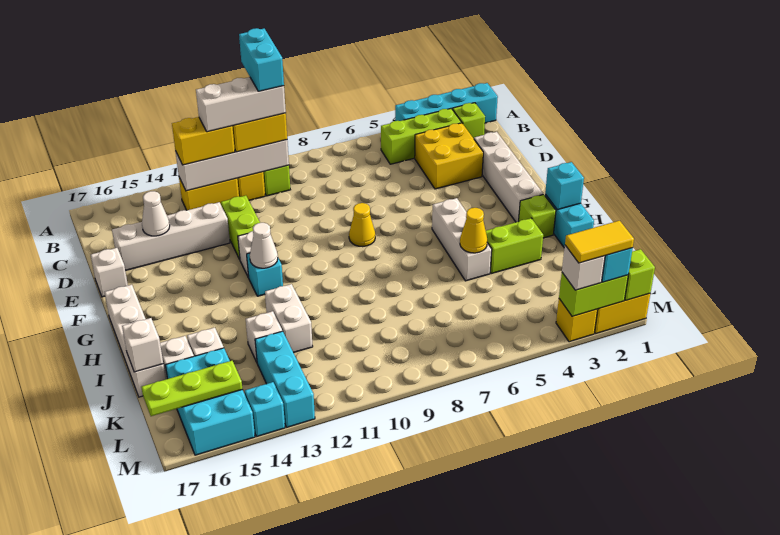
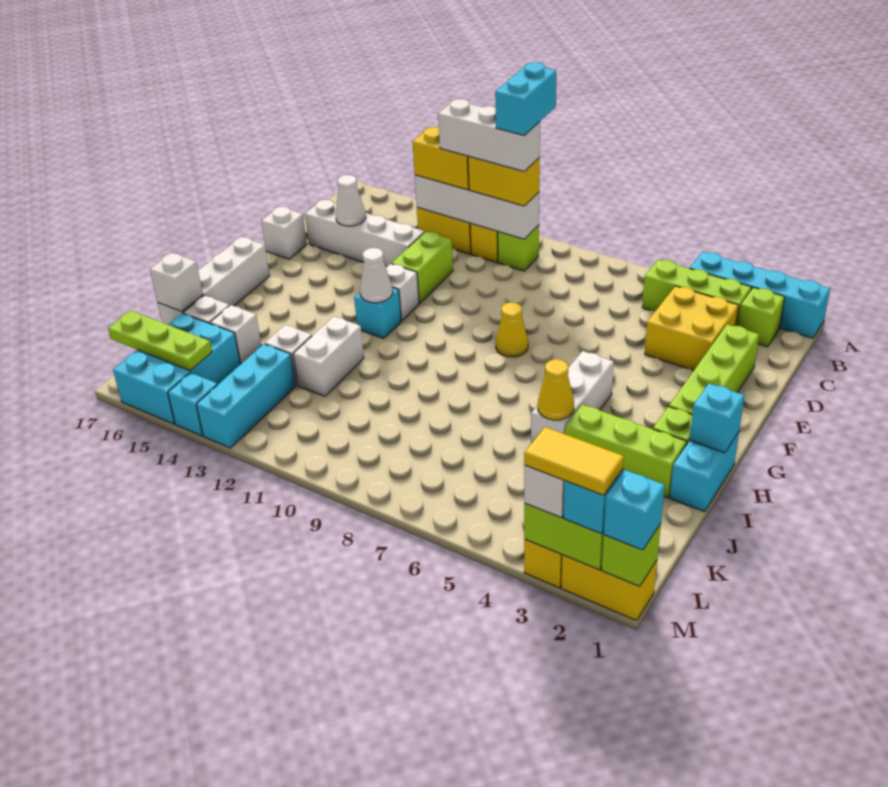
white brick D2:G2 level 1 -> lime brick D2:G2 level 1
lime brick I3:I4 level 1 -> lime brick I2:I4 level 1
none -> cyan brick M1 level 3

